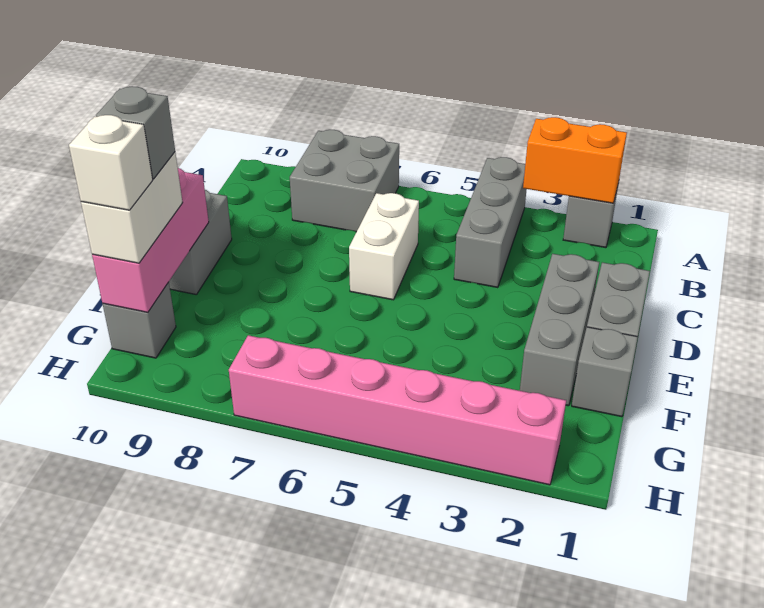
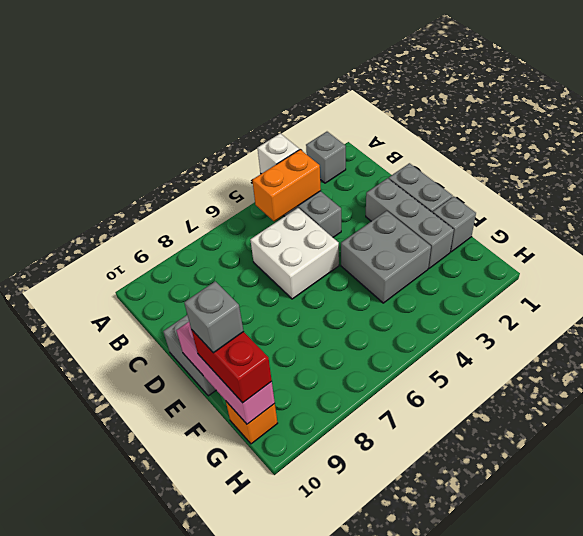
orange brick A2:A3 level 2 -> orange brick B4:B5 level 2
grey brick A7:B8 level 1 -> grey brick E3:F4 level 1
white brick C6:D6 level 1 -> white brick C5:D6 level 1
white brick F10:G10 level 3 -> red brick F10:G10 level 3
grey brick G10 level 1 -> orange brick G10 level 1
white brick G10 level 4 -> white brick A4 level 2
pink brick H2:H7 level 1 -> none

